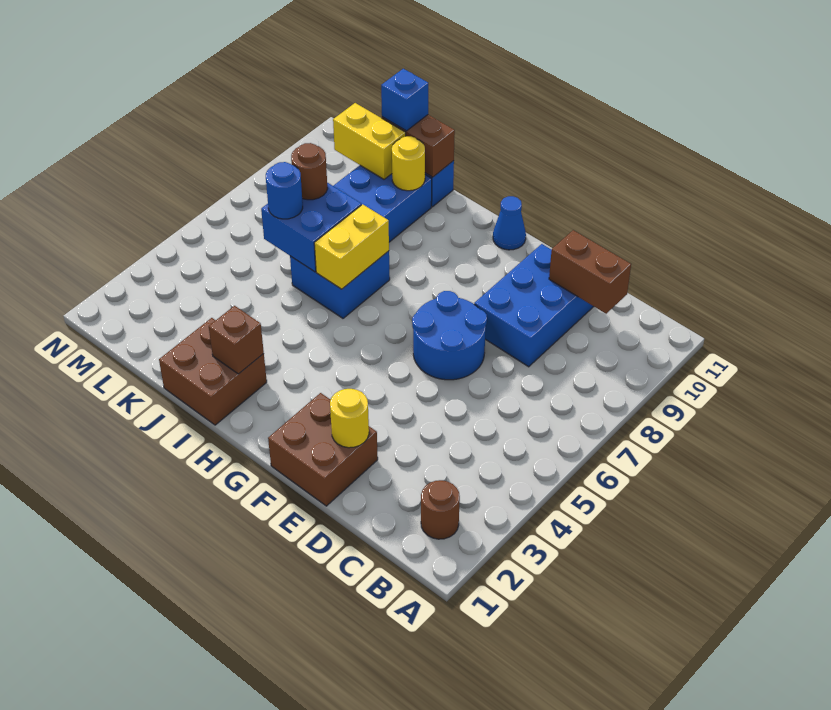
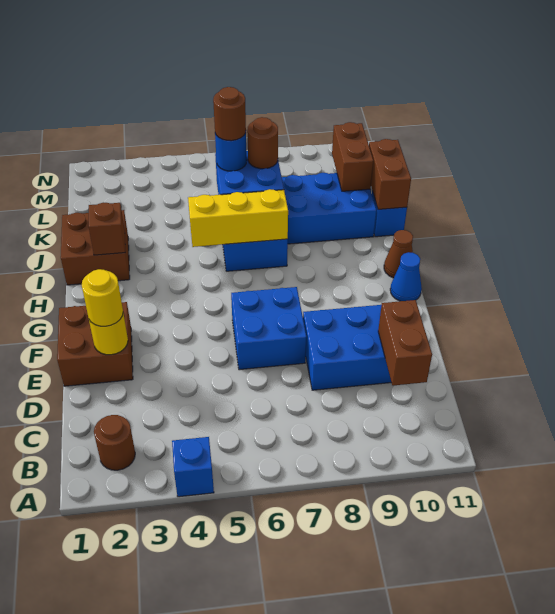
blue round brick E6:F7 level 1 -> blue brick E6:F7 level 1
none -> brown cone H11 level 1
yellow brick I6:I7 level 2 -> yellow brick I5:I7 level 2
yellow round brick J10 level 2 -> yellow round brick E2 level 3
none -> brown round brick K6 level 4
yellow brick K10:L10 level 2 -> brown brick K10:L10 level 2
blue brick K11 level 3 -> blue brick A4 level 1

